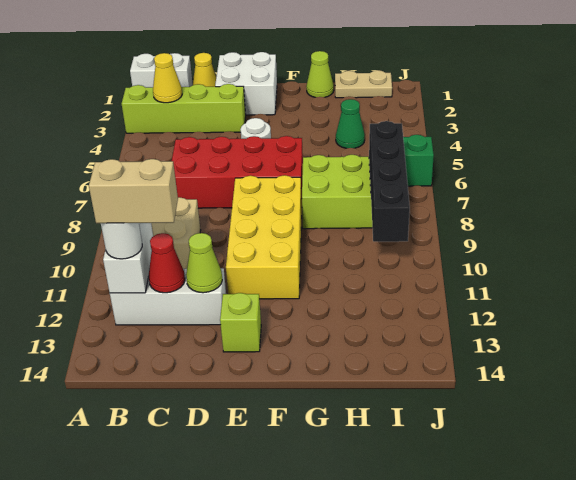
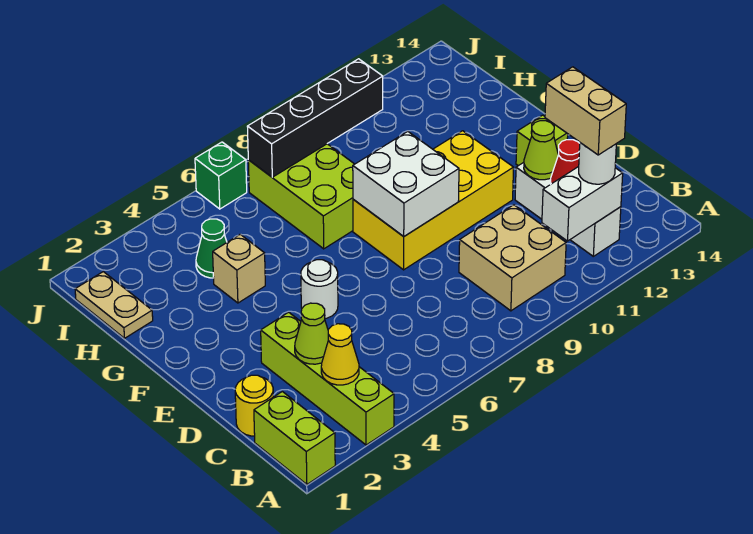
white brick A1:B1 level 1 -> lime brick A1:B1 level 1
yellow cone C1 level 1 -> yellow round brick C1 level 1
red brick C6:F7 level 1 -> none
white brick D1:E2 level 1 -> white brick E8:F9 level 2
lime cone G1 level 1 -> lime cone C3 level 2
none -> tan brick G4 level 1

